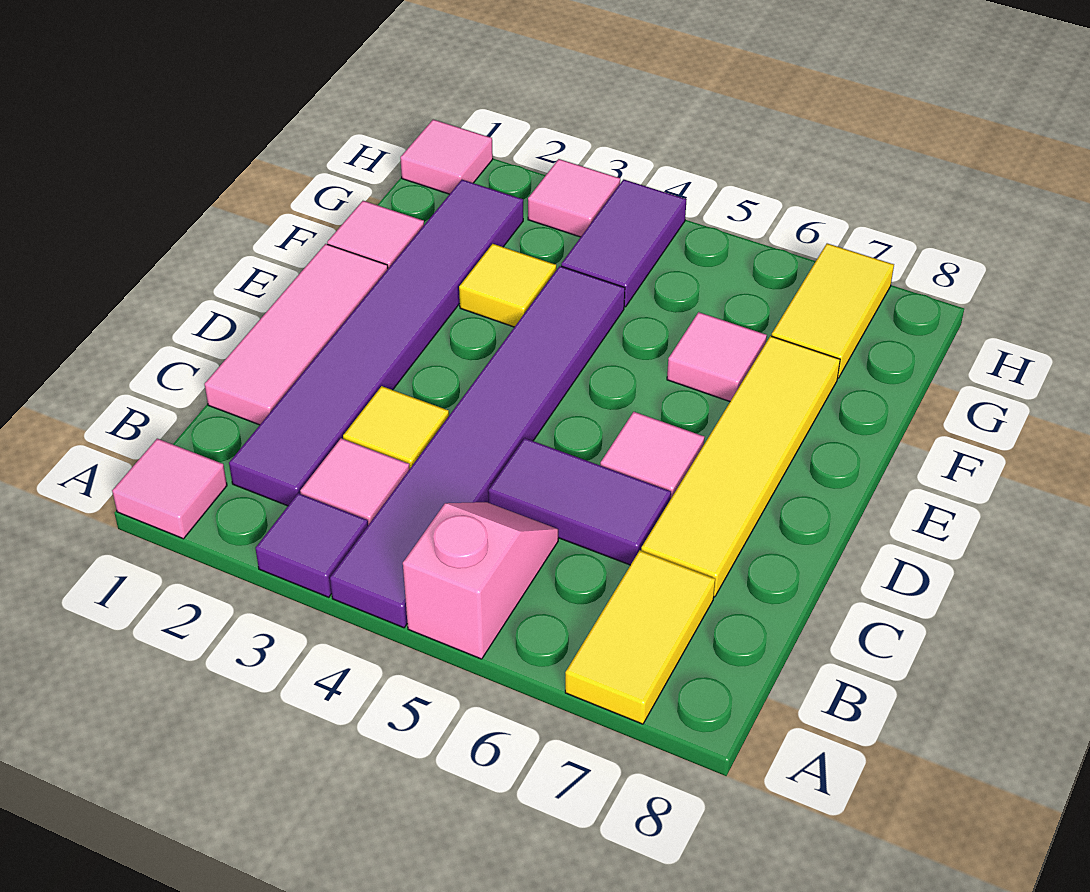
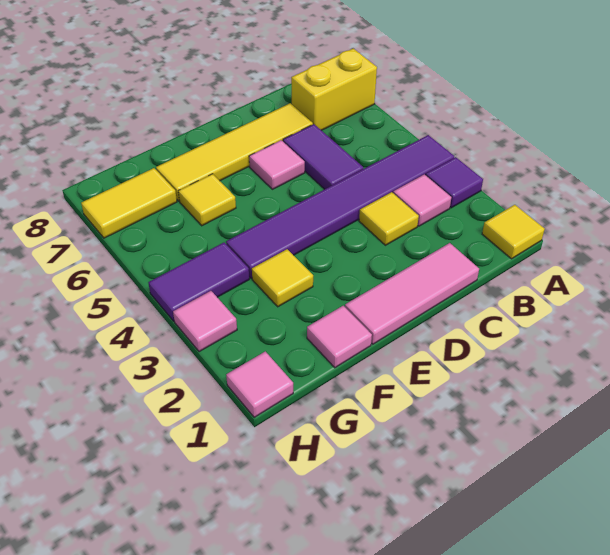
pink tile A1 level 1 -> yellow tile A1 level 1
pink slope A5:B5 level 1 top A -> none
yellow tile A7:B7 level 1 -> yellow brick A7:B7 level 1
purple tile B2:G2 level 1 -> none
pink tile F6 level 1 -> yellow tile F6 level 1

